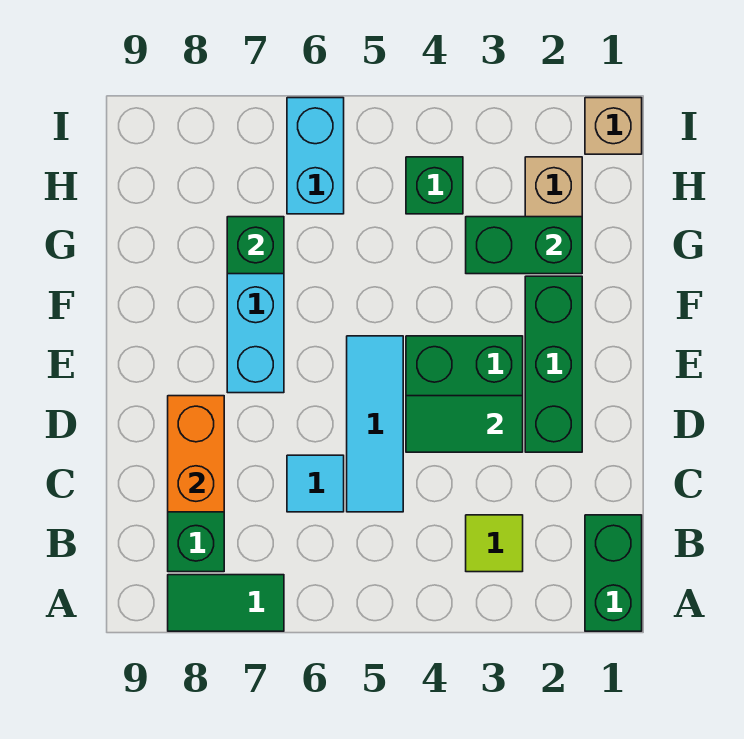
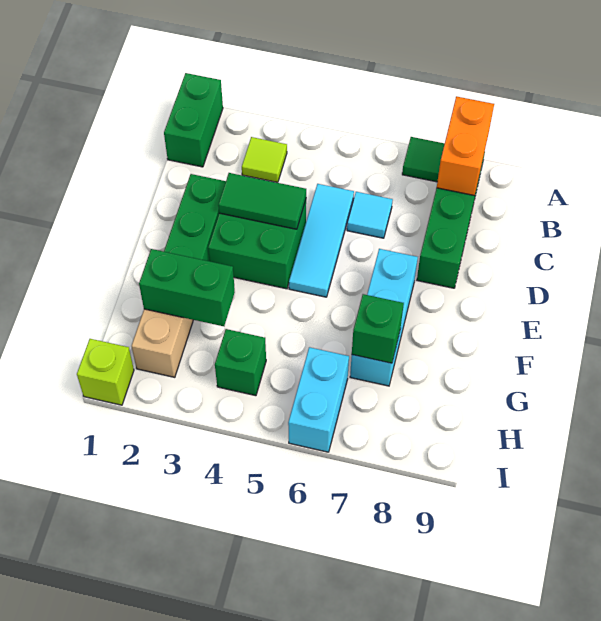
orange brick C8:D8 level 2 -> orange brick A8:B8 level 2
tan brick I1 level 1 -> lime brick I1 level 1

